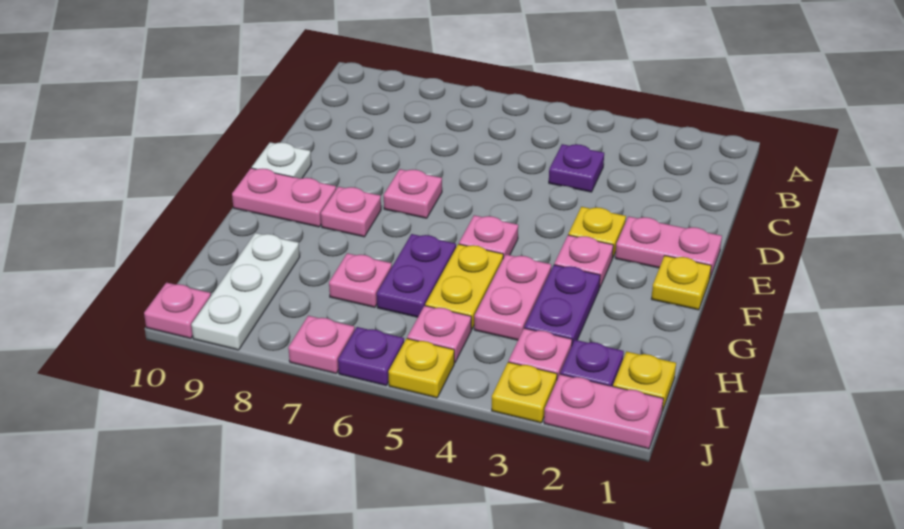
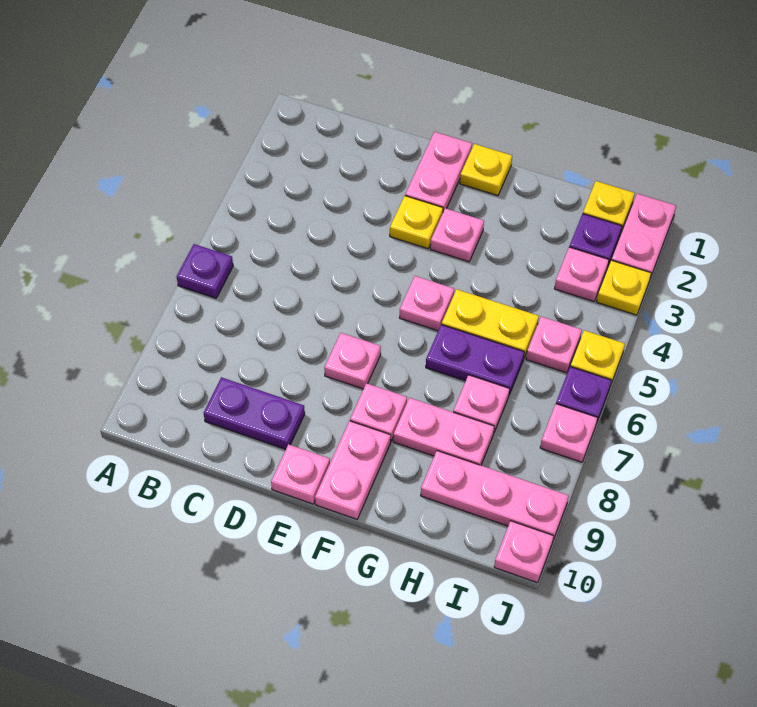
purple plate C4 level 1 -> purple plate A6 level 1
white plate E10 level 1 -> pink plate E10 level 1
purple plate G3:H3 level 1 -> purple plate C9:D9 level 1
pink plate G4:H4 level 1 -> pink plate G8:H8 level 1
white plate H9:J9 level 1 -> pink plate H9:J9 level 1

